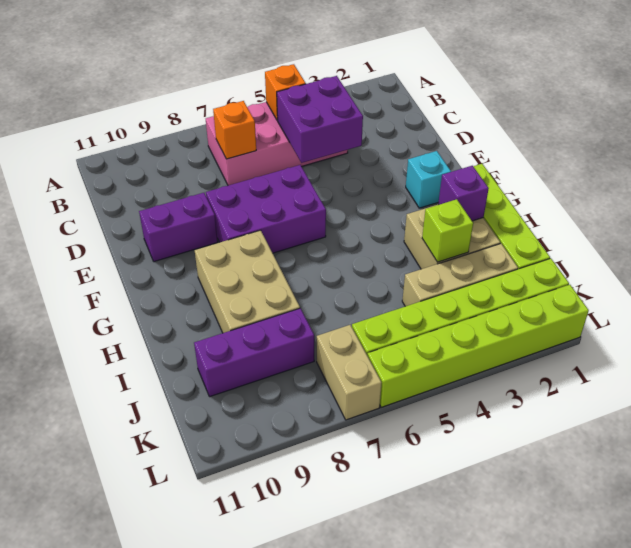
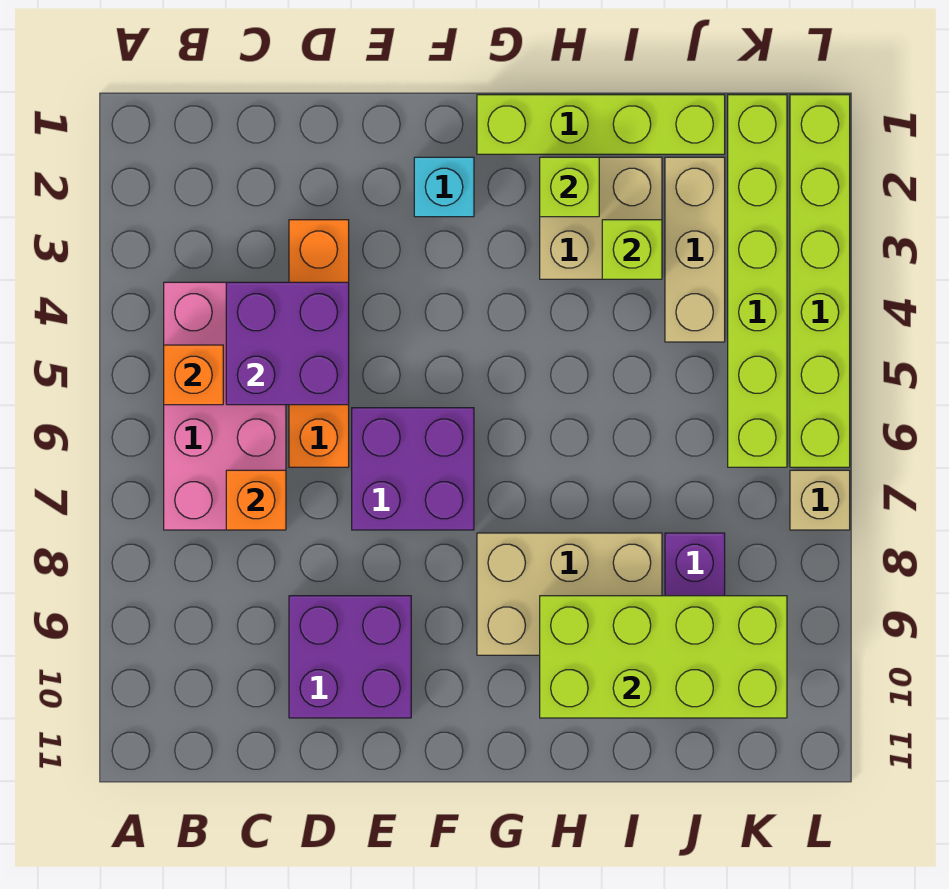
none -> orange brick D3:D6 level 1
purple brick E6:F8 level 1 -> purple brick E6:F7 level 1
purple brick E9:E10 level 1 -> purple brick D9:E10 level 1
purple brick H2 level 2 -> lime brick H2 level 2
none -> lime brick H9:K10 level 2
tan brick K7:L7 level 1 -> tan brick L7 level 1

